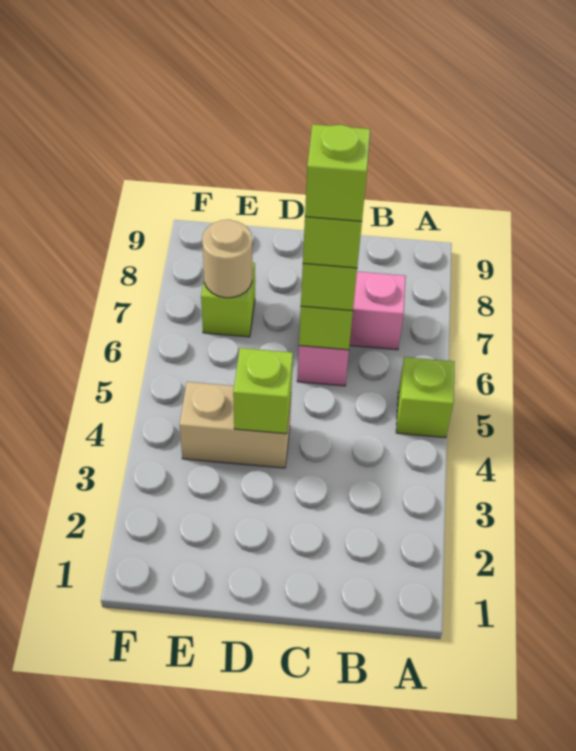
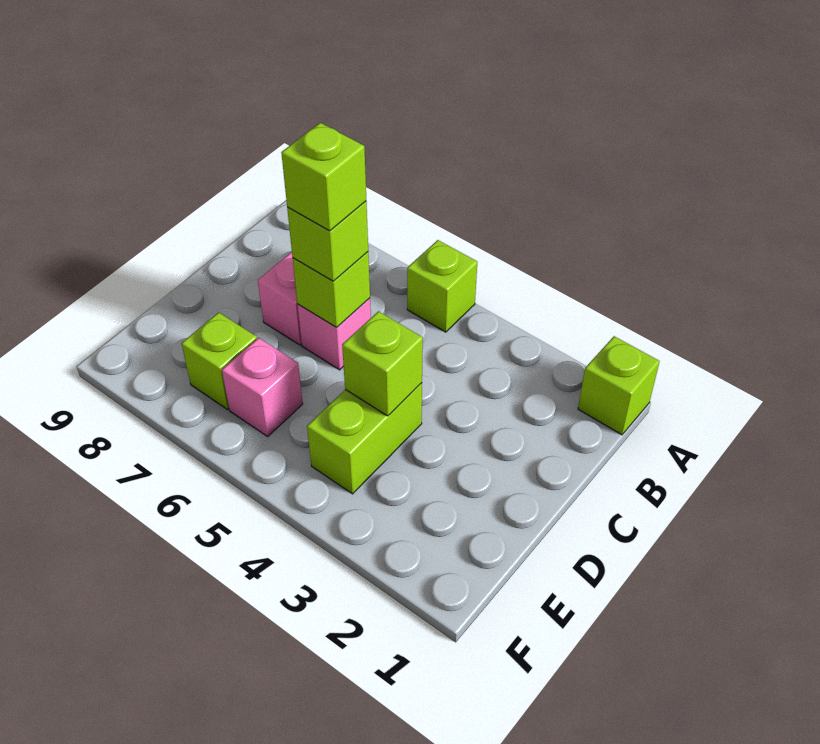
lime brick C6 level 5 -> lime brick A1 level 1
tan brick D4:E4 level 1 -> lime brick D4:E4 level 1
none -> pink brick E6 level 1
tan round brick E7 level 2 -> none

